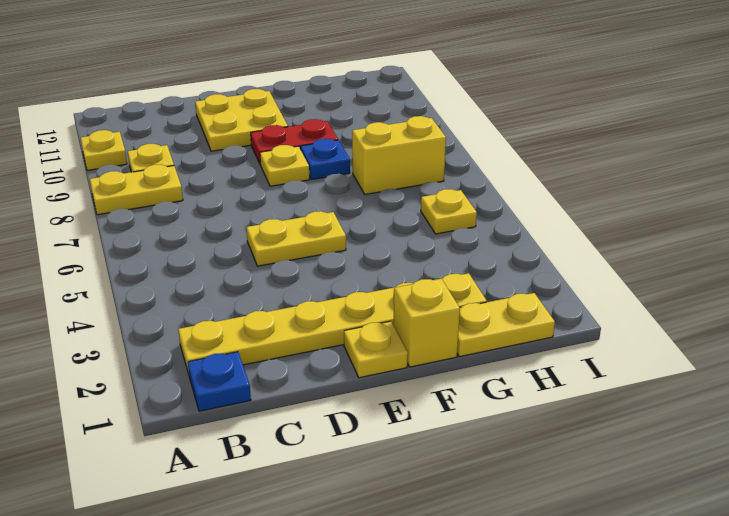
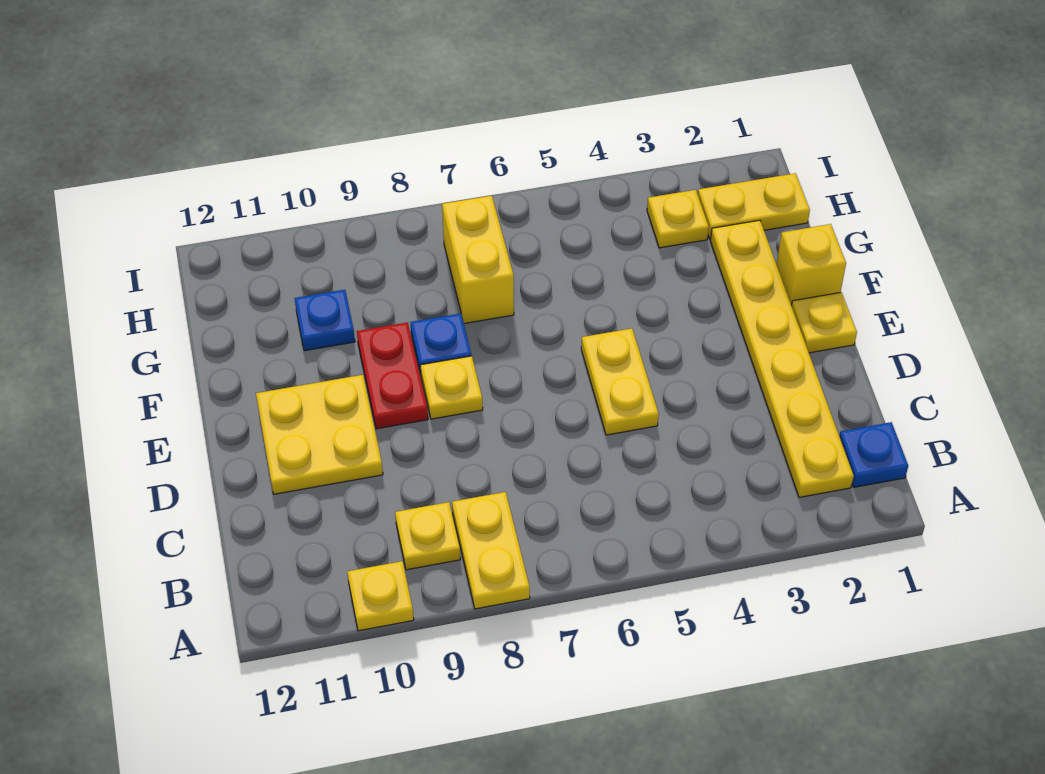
yellow plate G1:H1 level 1 -> yellow plate H1:H2 level 1
none -> blue plate G10 level 1
yellow plate H5 level 1 -> yellow plate H3 level 1

